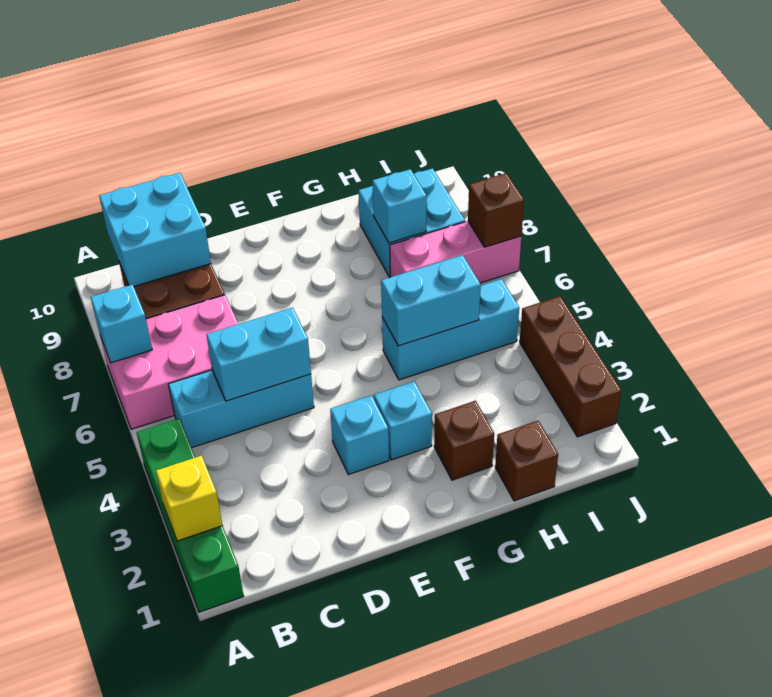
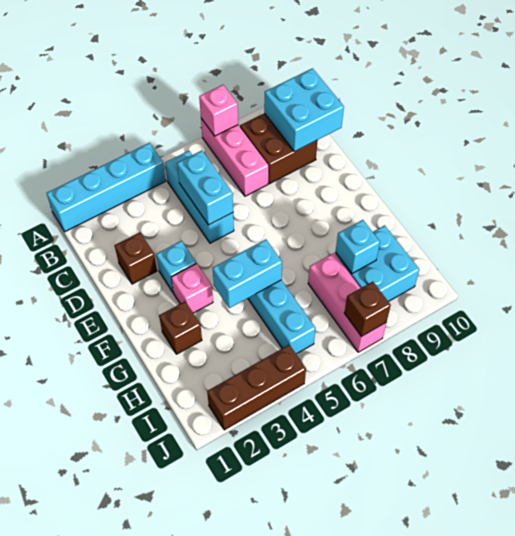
green brick A1:A4 level 1 -> cyan brick A1:A4 level 1
yellow brick A2 level 2 -> none
pink brick A6:C7 level 1 -> pink brick A7:C7 level 1
cyan brick A7 level 2 -> pink brick A7 level 2
cyan brick F3 level 1 -> pink brick F3 level 1
cyan brick G5:H5 level 2 -> cyan brick G4:G5 level 2
brown brick H1 level 1 -> brown brick D2 level 1

